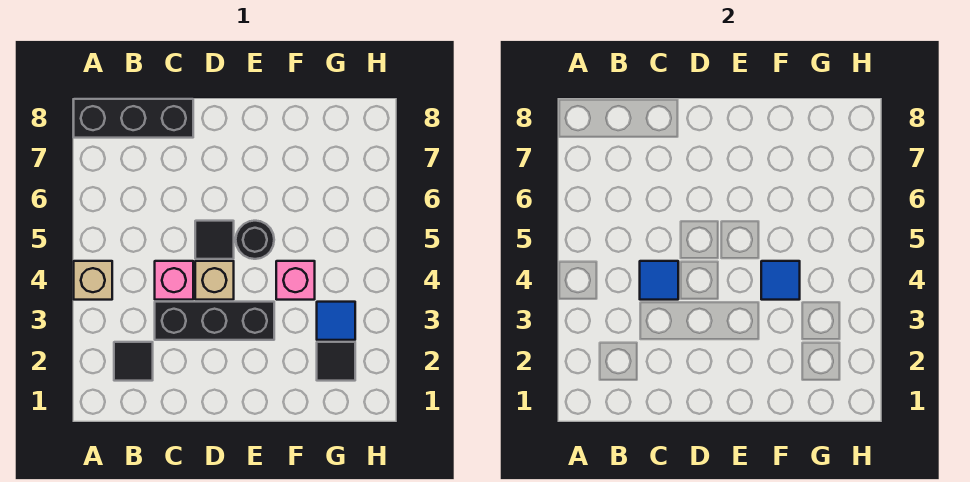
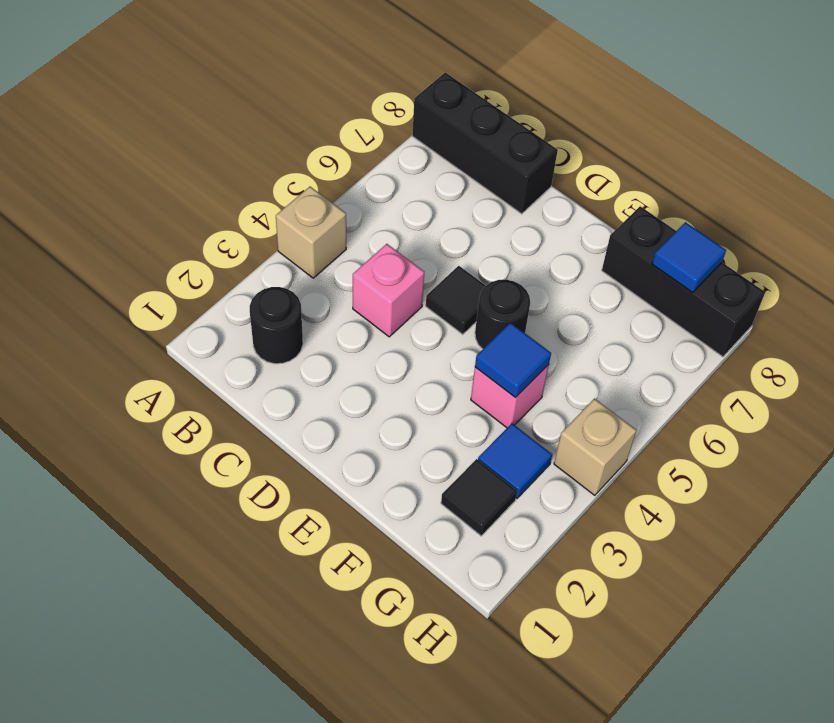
black tile B2 level 1 -> black round brick B2 level 1
black brick C3:E3 level 1 -> black brick F8:H8 level 1
blue tile C4 level 2 -> blue tile G8 level 2
tan brick D4 level 1 -> tan brick H4 level 1

